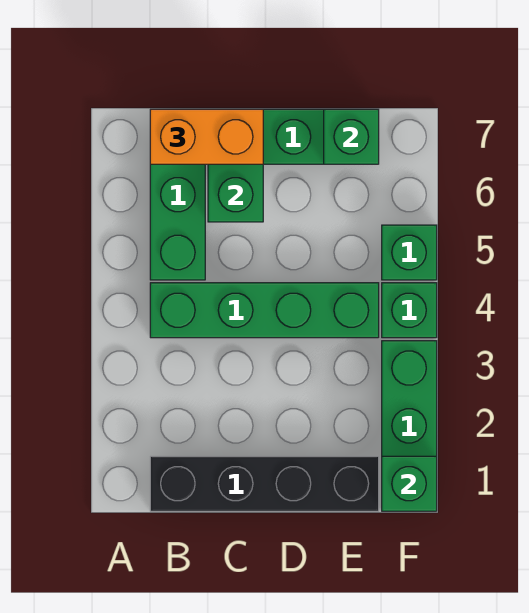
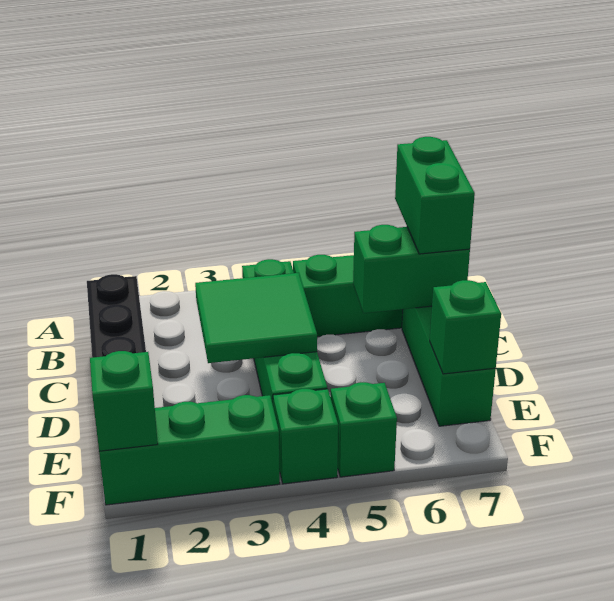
orange brick B7:C7 level 3 -> green brick B7:C7 level 3
none -> green tile C3:D4 level 2

